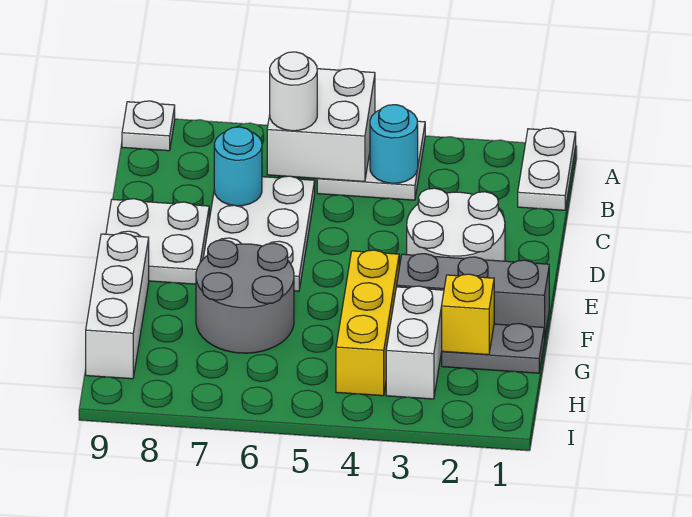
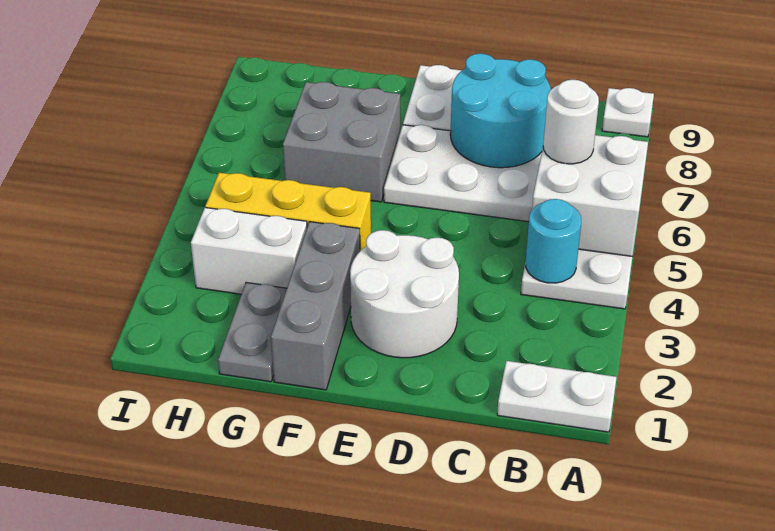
cyan round brick C7 level 2 -> cyan round brick C7:D8 level 2
grey round brick F6:G7 level 1 -> grey brick F6:G7 level 1
white brick F9:H9 level 1 -> none
yellow brick G2 level 2 -> none

